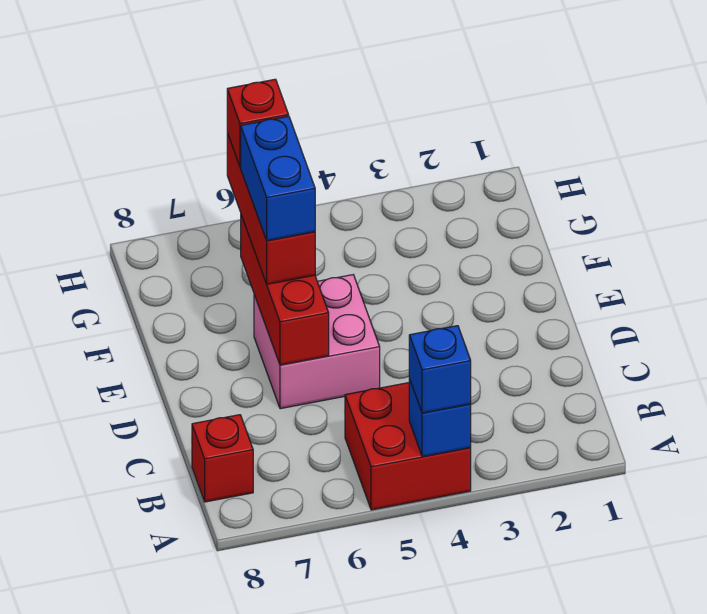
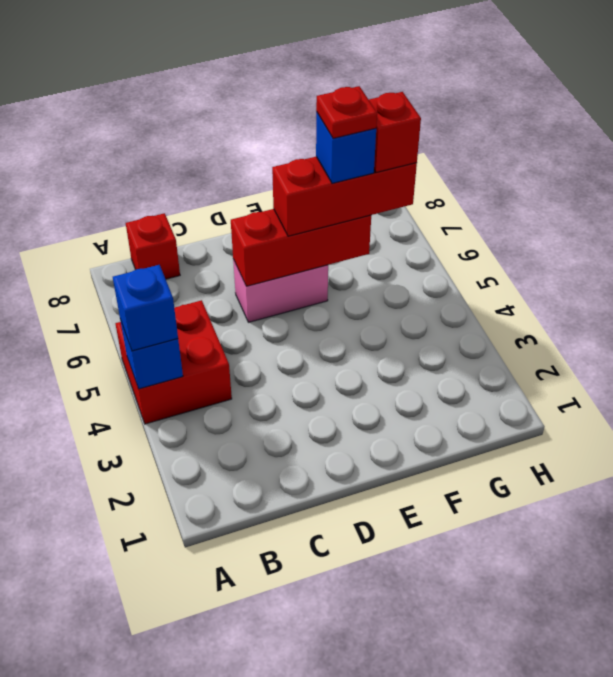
pink brick D5:E6 level 1 -> pink brick D6:E6 level 1
blue brick E6:F6 level 4 -> blue brick F6 level 4
none -> red plate F6 level 5

